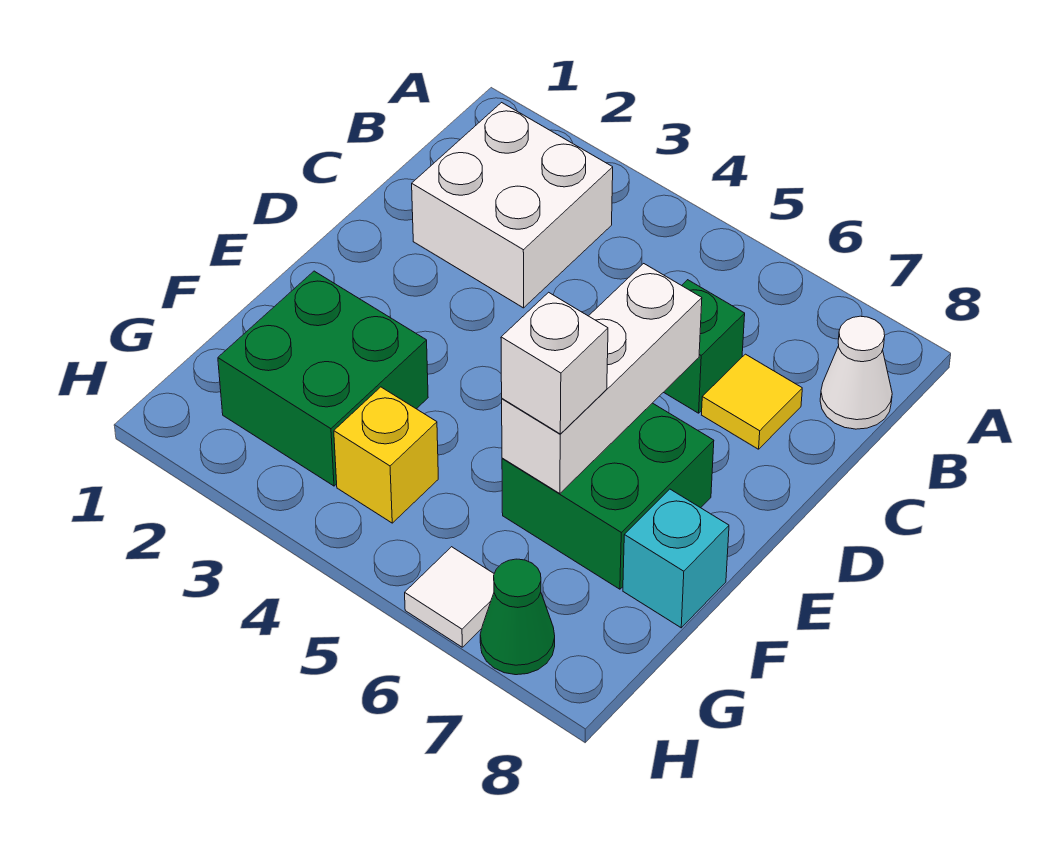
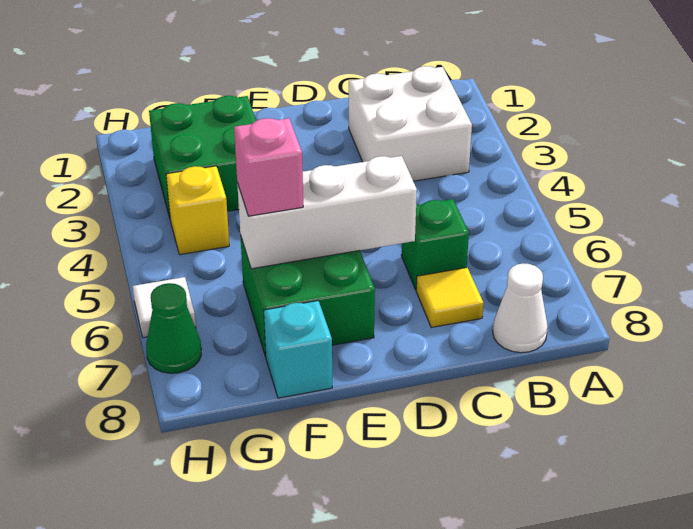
white brick F6 level 3 -> pink brick F6 level 3

